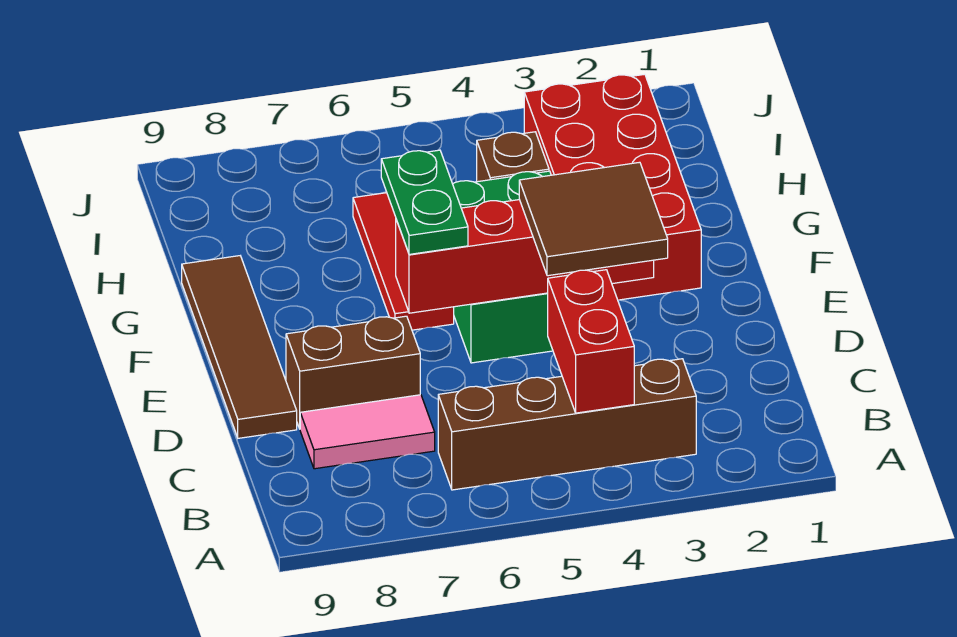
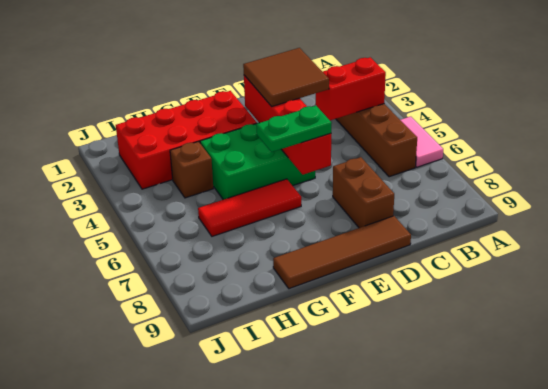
pink tile C7:C8 level 1 -> pink tile A5:A6 level 1

